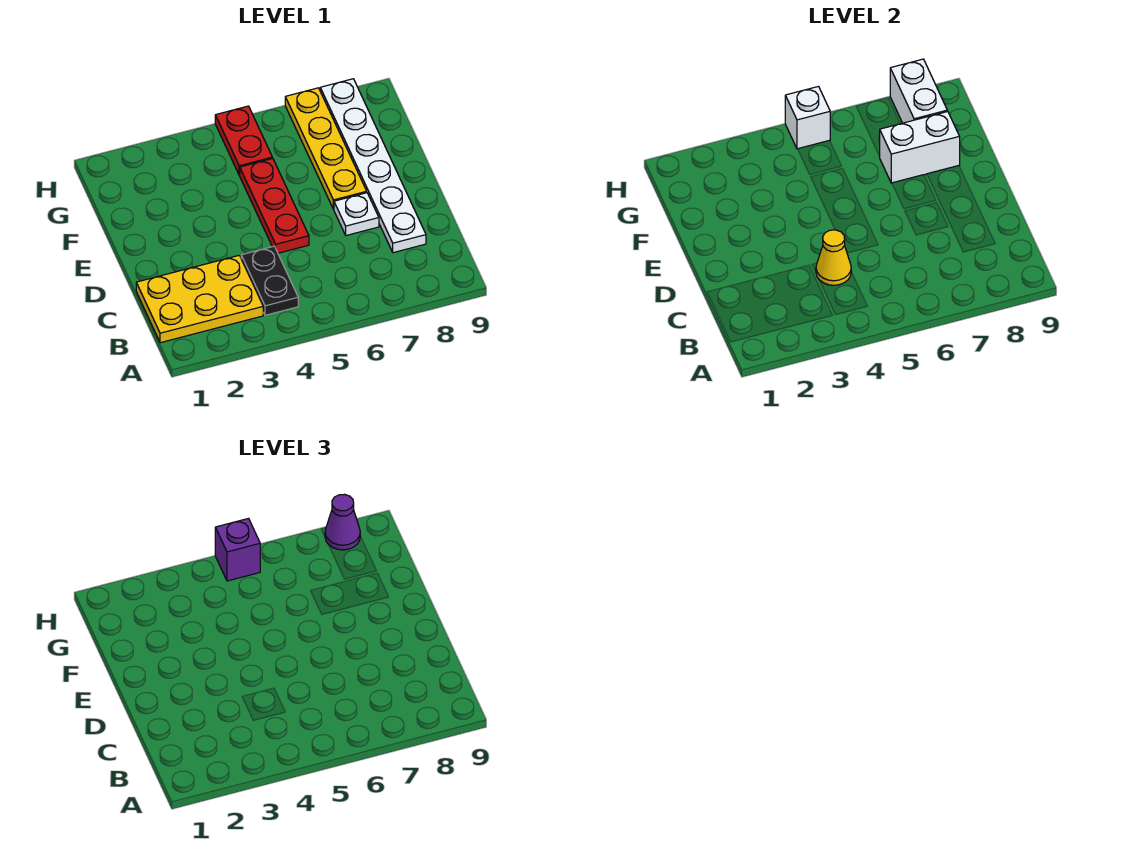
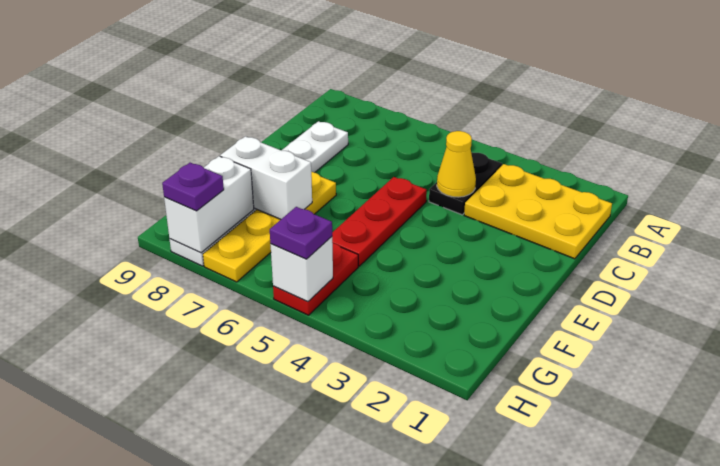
white plate D7 level 1 -> none
purple brick H5 level 3 -> purple plate H5 level 3
purple cone H8 level 3 -> purple plate H8 level 3

